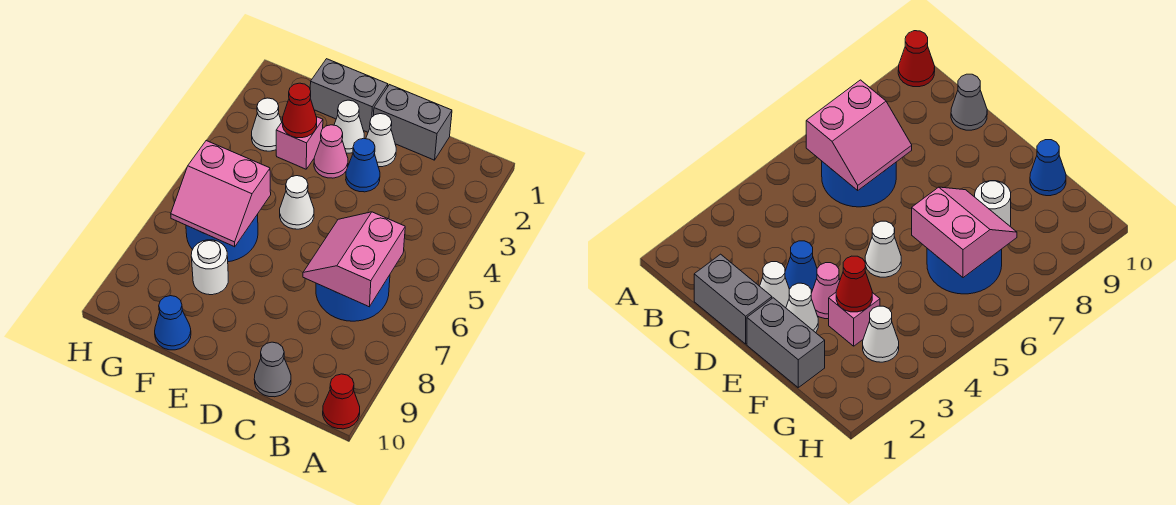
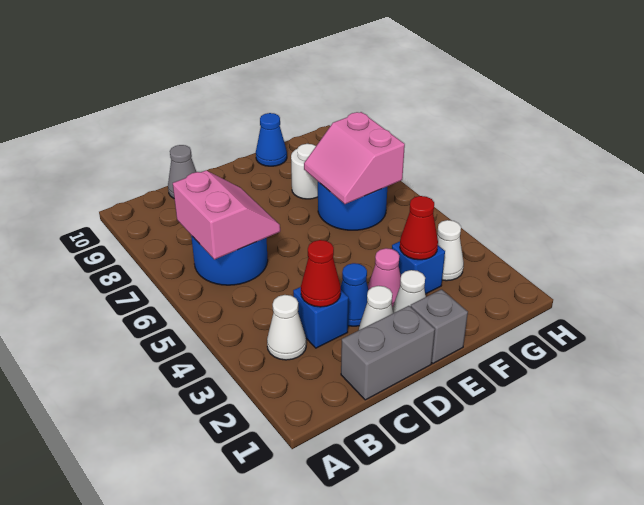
red cone A10 level 1 -> red cone C3 level 2
none -> blue brick C3 level 1
grey brick E1:F1 level 1 -> grey brick E1 level 1
white cone E5 level 1 -> white cone B3 level 1
pink brick F3 level 1 -> blue brick F3 level 1
pink slope F6:G7 level 2 top 6 -> pink slope F6:G7 level 2 top G

